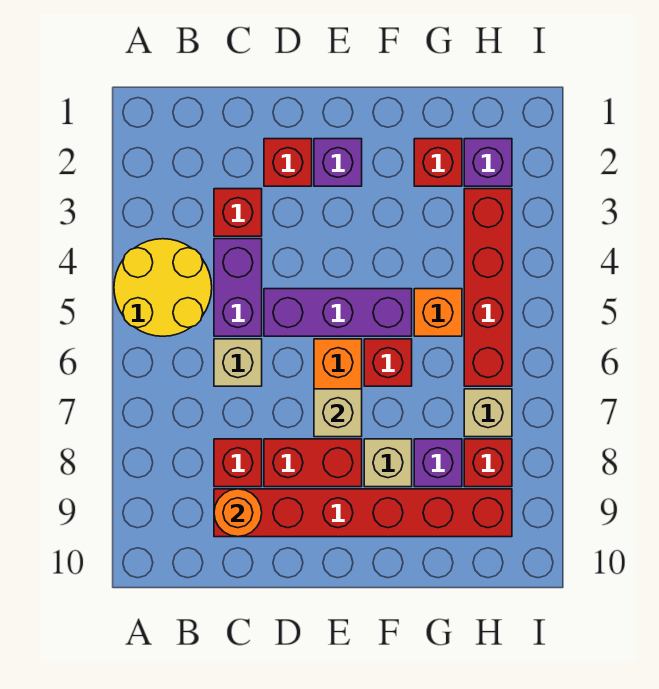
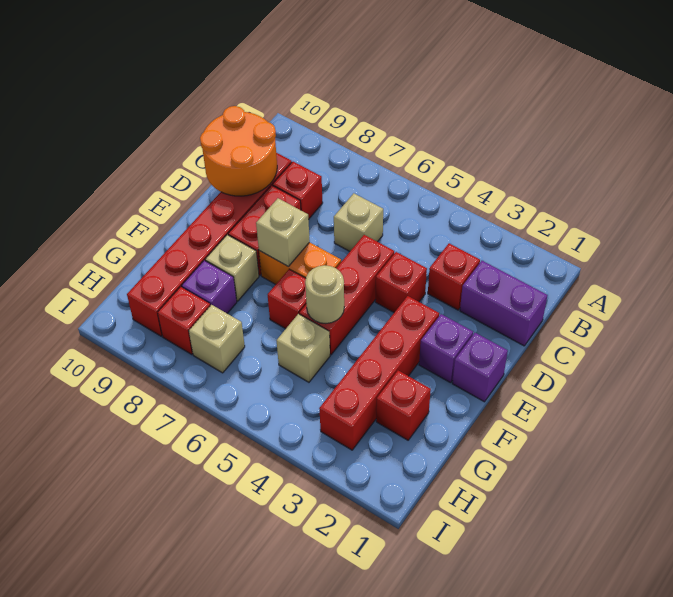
yellow round brick A4:B5 level 1 -> none
purple brick C4:C5 level 1 -> purple brick C1:C2 level 1
orange round brick C9 level 2 -> orange round brick C9:D10 level 2
red brick D2 level 1 -> red brick D4 level 1
purple brick D5:F5 level 1 -> red brick D5:F5 level 1
none -> tan round brick F5 level 2
orange brick G5 level 1 -> tan brick G5 level 1
purple brick H2 level 1 -> purple brick E1 level 1
red brick H3:H6 level 1 -> red brick E3:H3 level 1

